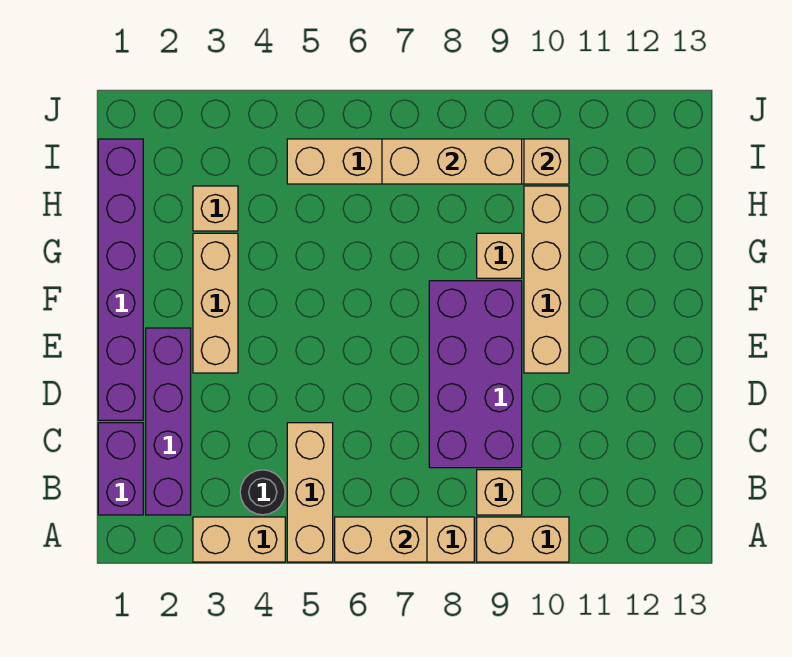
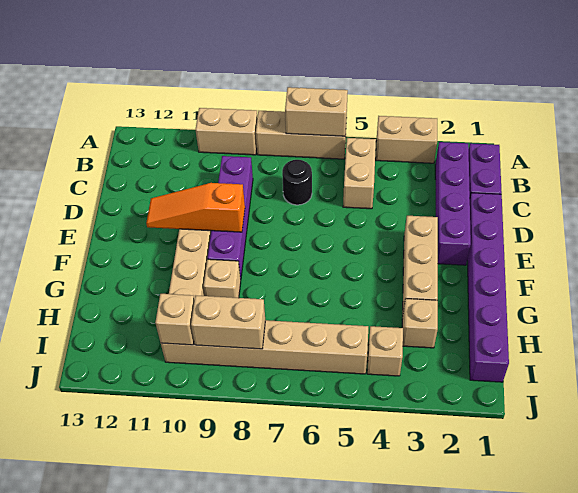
tan brick A5:C5 level 1 -> tan brick B5:C5 level 1
black round brick B4 level 1 -> black round brick C7 level 1
tan brick B9 level 1 -> tan brick I4 level 1
purple brick C8:F9 level 1 -> purple brick C9:F9 level 1
none -> orange slope E9:E11 level 2 top 9
tan brick I7:I9 level 2 -> tan brick I8:I9 level 2

